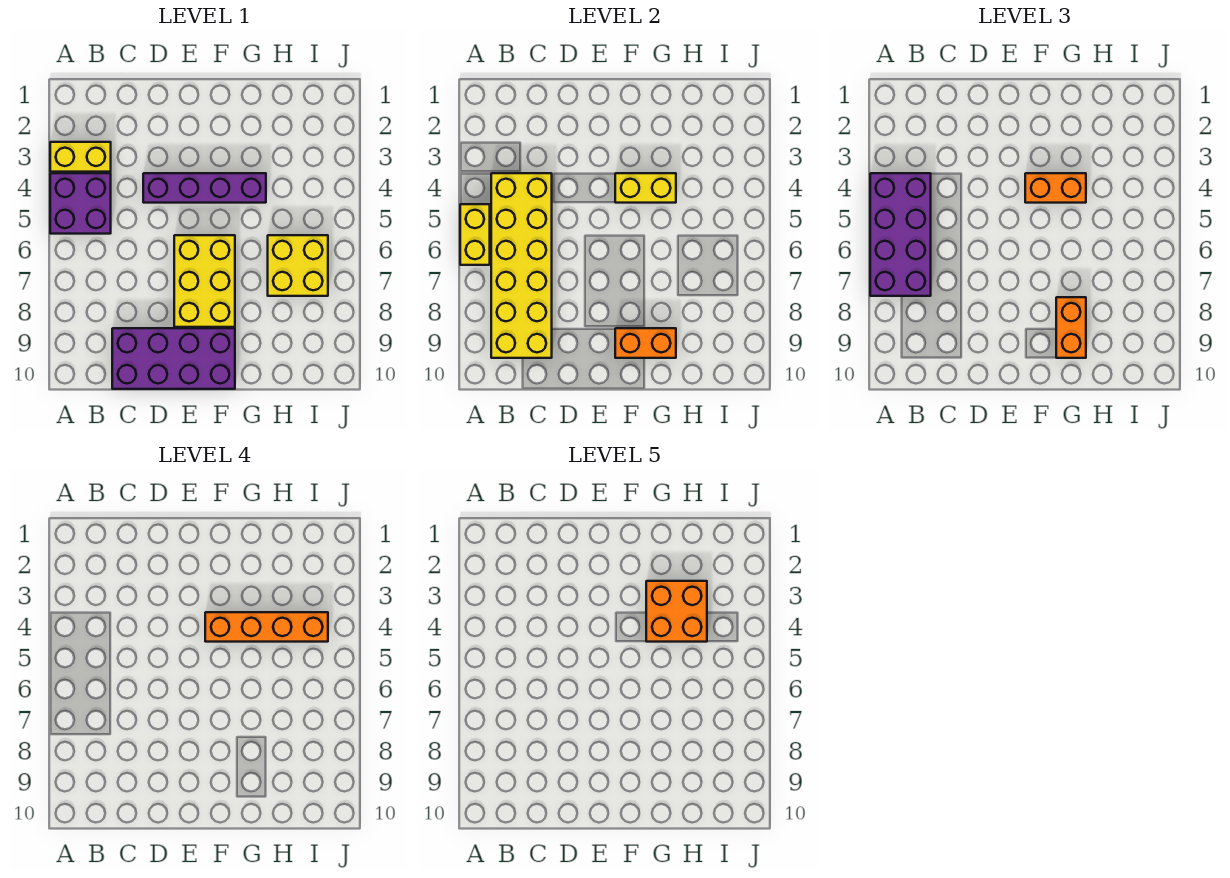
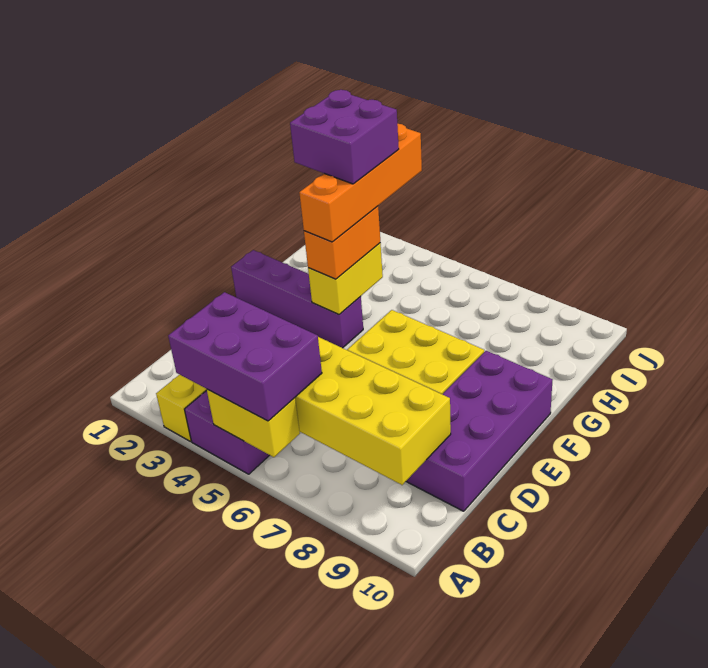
purple brick A4:B7 level 3 -> purple brick A4:B6 level 3
purple brick D4:G4 level 1 -> purple brick F1:F4 level 1
orange brick F9:G9 level 2 -> none
orange brick G3:H4 level 5 -> purple brick G3:H4 level 5
orange brick G8:G9 level 3 -> none
yellow brick H6:I7 level 1 -> none

